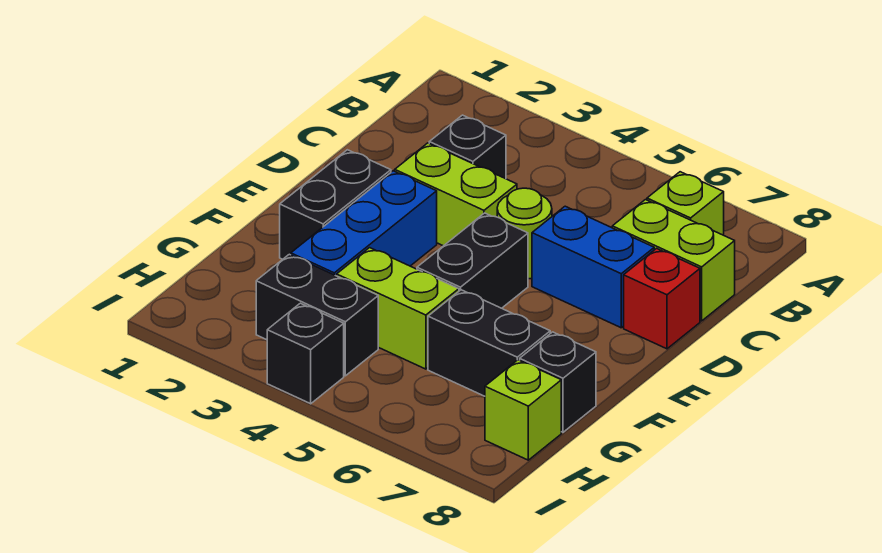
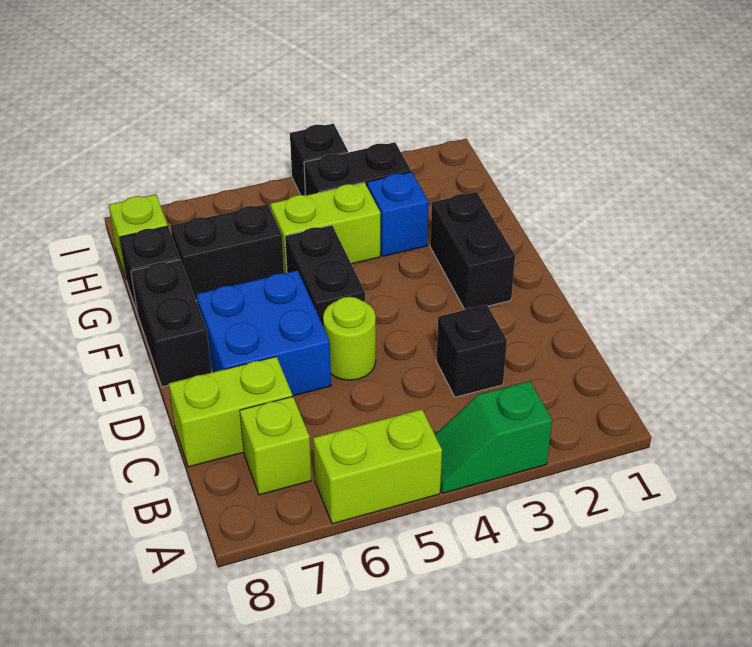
none -> green slope A3:A4 level 1 top 3
lime brick D3:D4 level 1 -> lime brick A5:A6 level 1
blue brick D6:D7 level 1 -> blue brick D6:E7 level 1
red brick D8 level 1 -> none
blue brick E3:G3 level 1 -> blue brick G3 level 1
none -> black brick E8:F8 level 1

